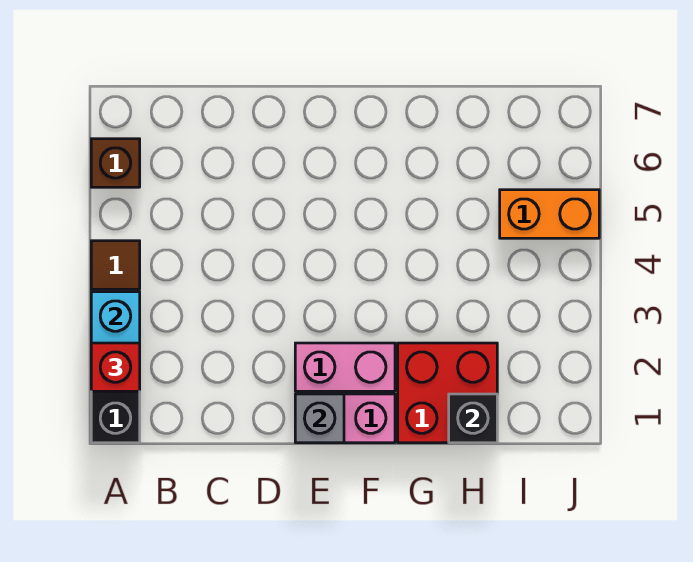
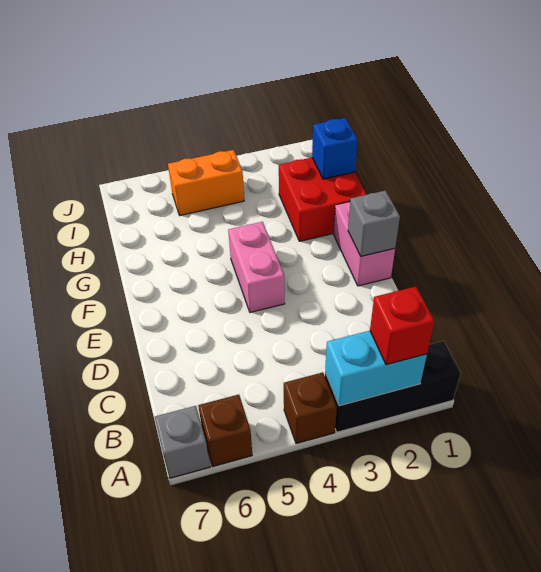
brown tile A4 level 1 -> brown brick A4 level 1
none -> grey brick A7 level 1
pink brick E2:F2 level 1 -> pink brick E4:F4 level 1
black brick H1 level 2 -> blue brick H1 level 2
orange brick I5:J5 level 1 -> orange brick I4:I5 level 1

